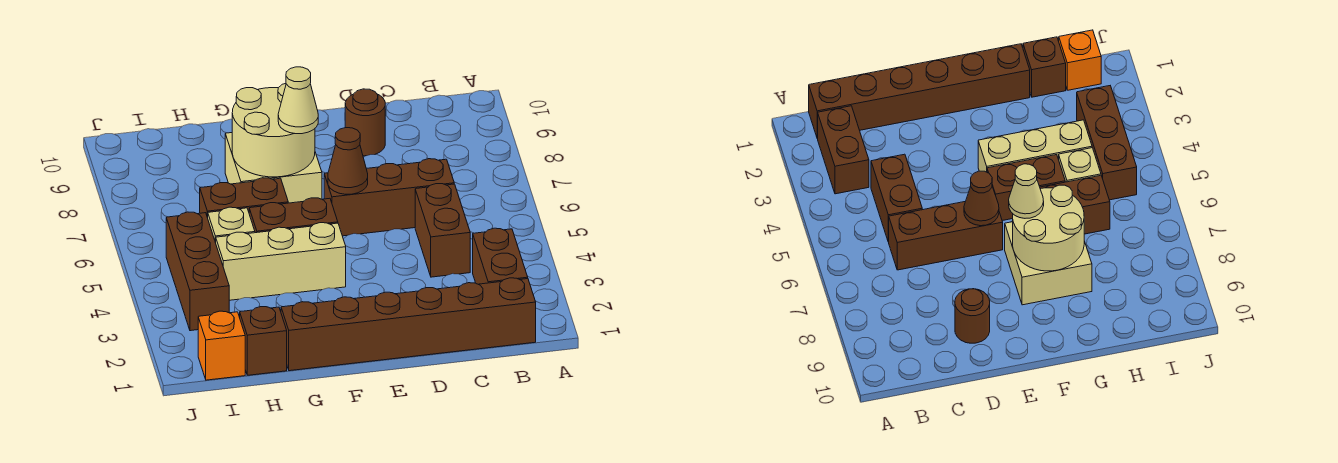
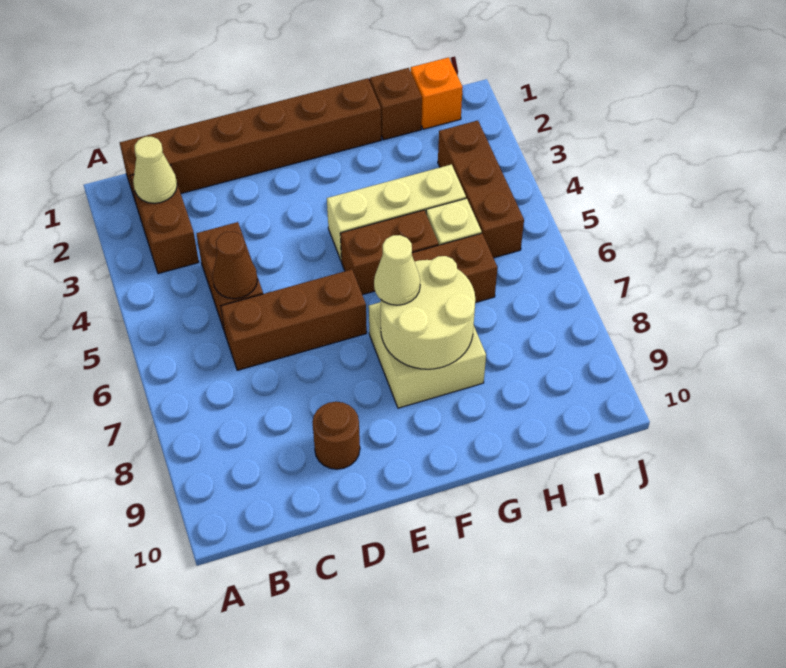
none -> tan cone B2 level 2
brown cone E6 level 2 -> brown cone C5 level 2

